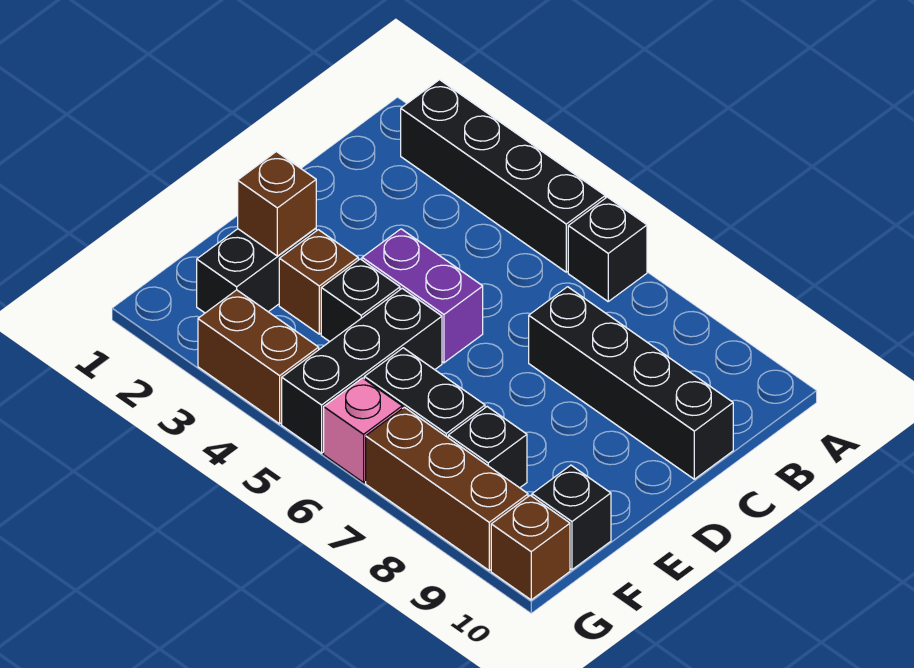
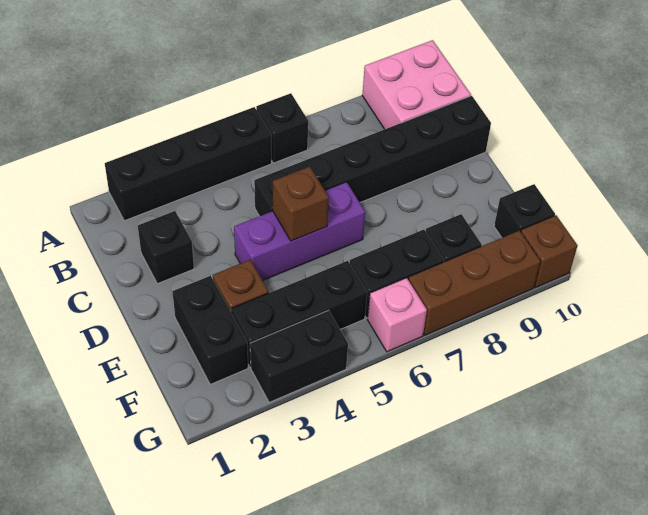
none -> pink brick A9:B10 level 1
black brick C7:C10 level 1 -> black brick C5:C10 level 1
purple brick D4:D5 level 1 -> purple brick D4:D6 level 1
brown brick E2 level 2 -> brown brick D5 level 2
black brick E4 level 1 -> black brick C2 level 1
black brick E5:G5 level 1 -> black brick F3:F5 level 1
brown brick G3:G4 level 1 -> black brick G3:G4 level 1

